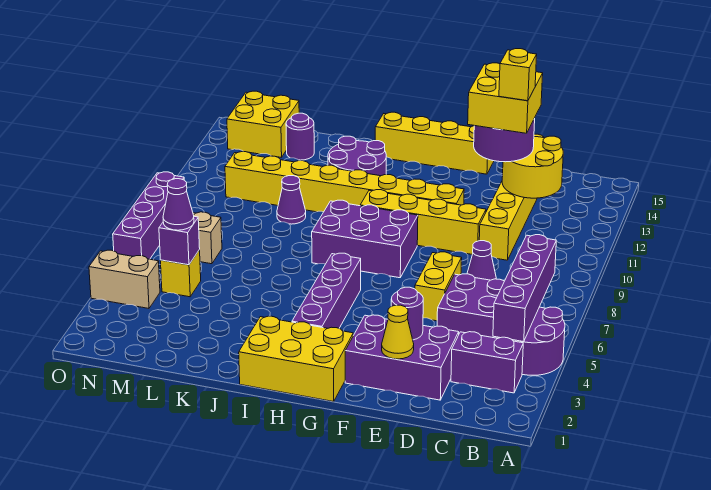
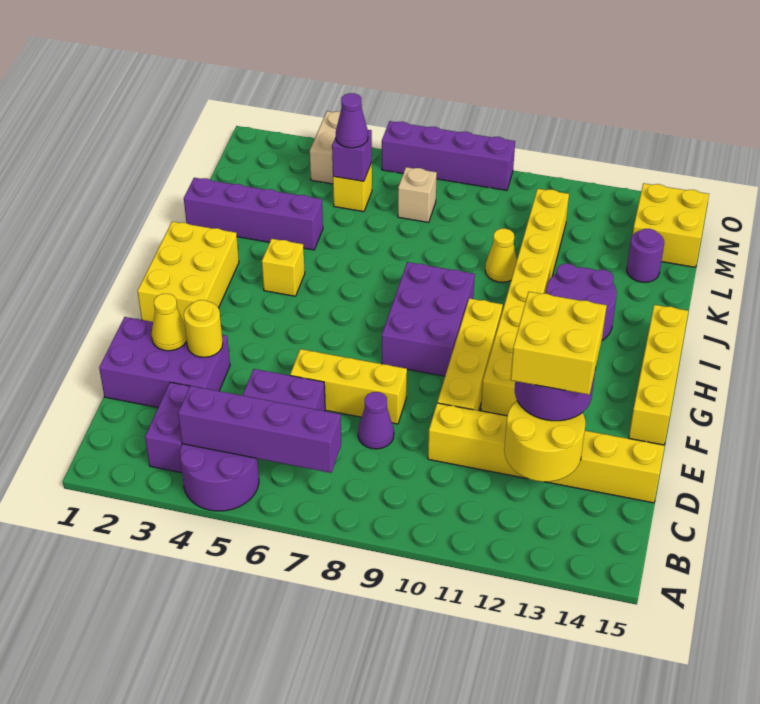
purple brick D2:F3 level 1 -> purple brick D1:E3 level 1
yellow brick D12 level 5 -> yellow brick I4 level 1
purple round brick E3 level 2 -> yellow round brick E3 level 2
yellow brick E6:E7 level 1 -> yellow brick E6:E8 level 1
purple brick H3:H6 level 1 -> purple brick K1:K4 level 1
purple cone K10 level 1 -> yellow cone K10 level 1

